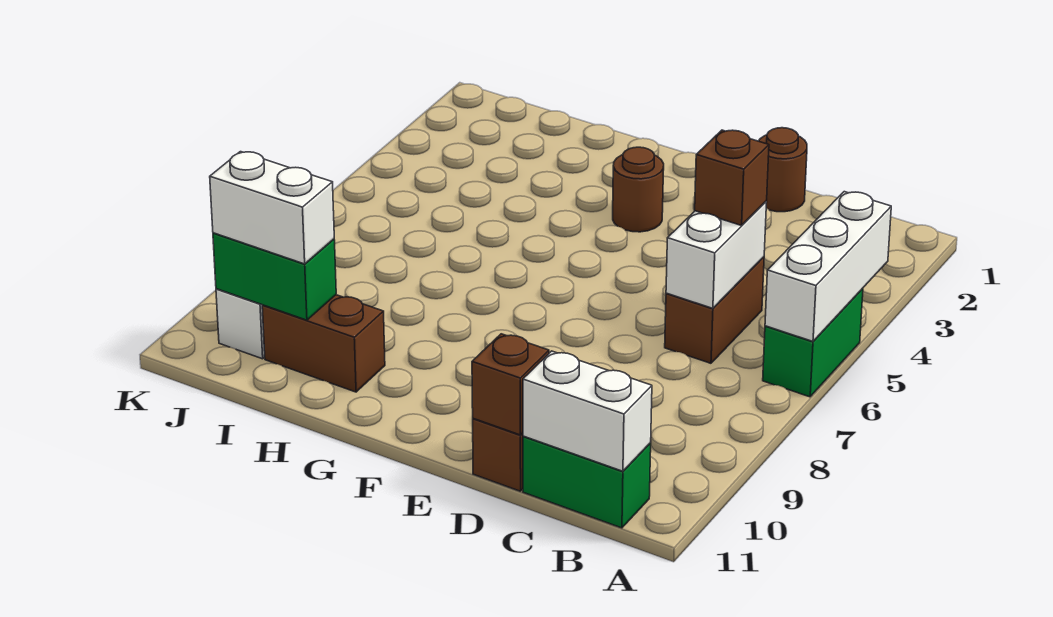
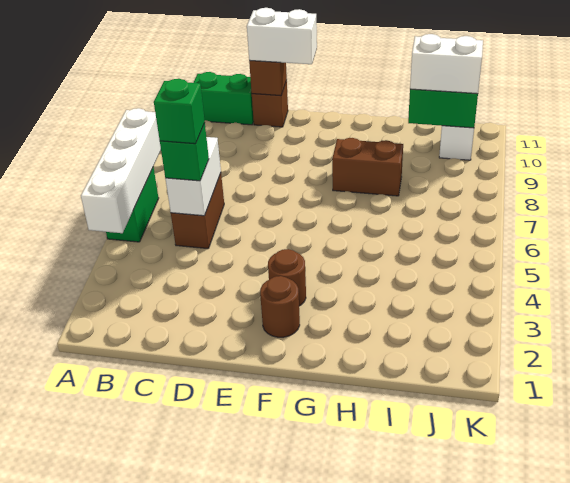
white brick A4:A6 level 2 -> white brick A4:A7 level 2
white brick B11:C11 level 2 -> white brick D11:E11 level 3
brown brick C5 level 3 -> green brick C5 level 3
none -> green brick C5 level 4
brown round brick D1 level 1 -> brown round brick F2 level 1
brown brick H10:I10 level 1 -> brown brick G8:H8 level 1

